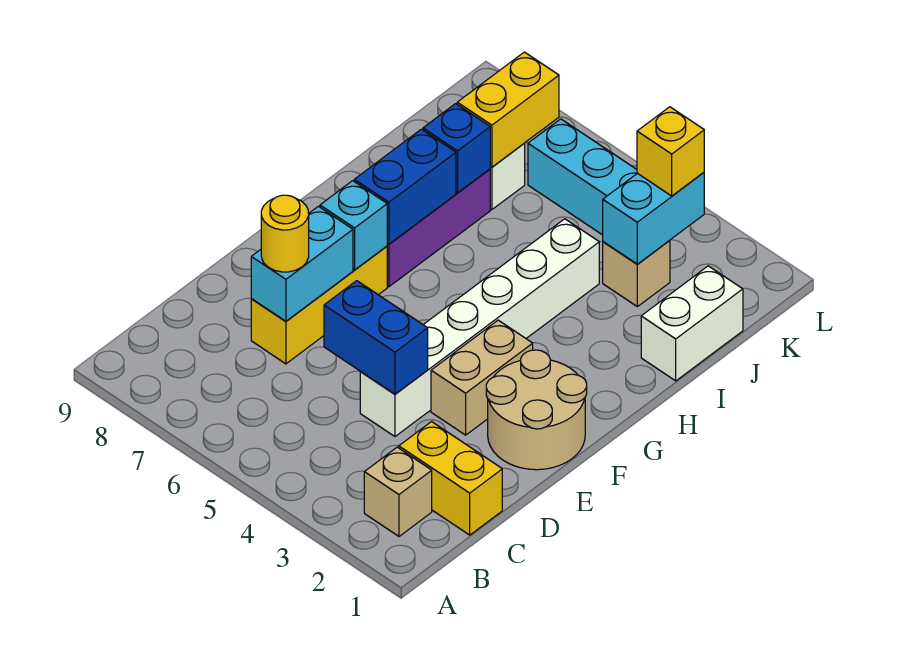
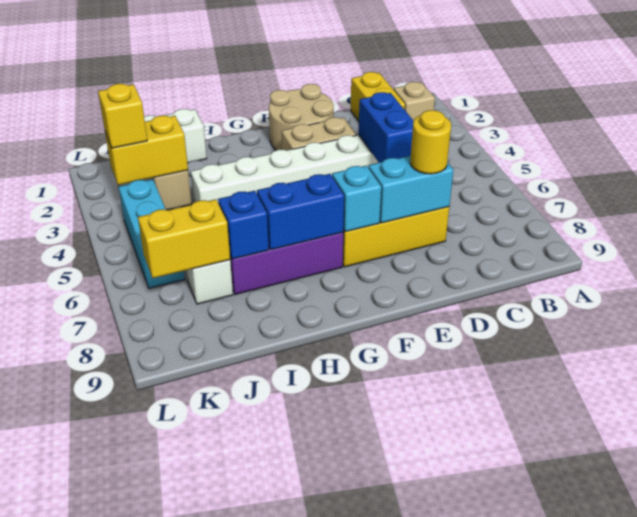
cyan brick J3:K3 level 2 -> yellow brick J3:K3 level 2

